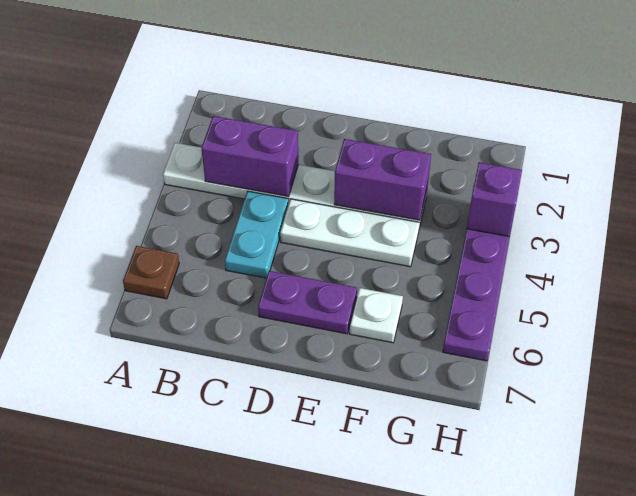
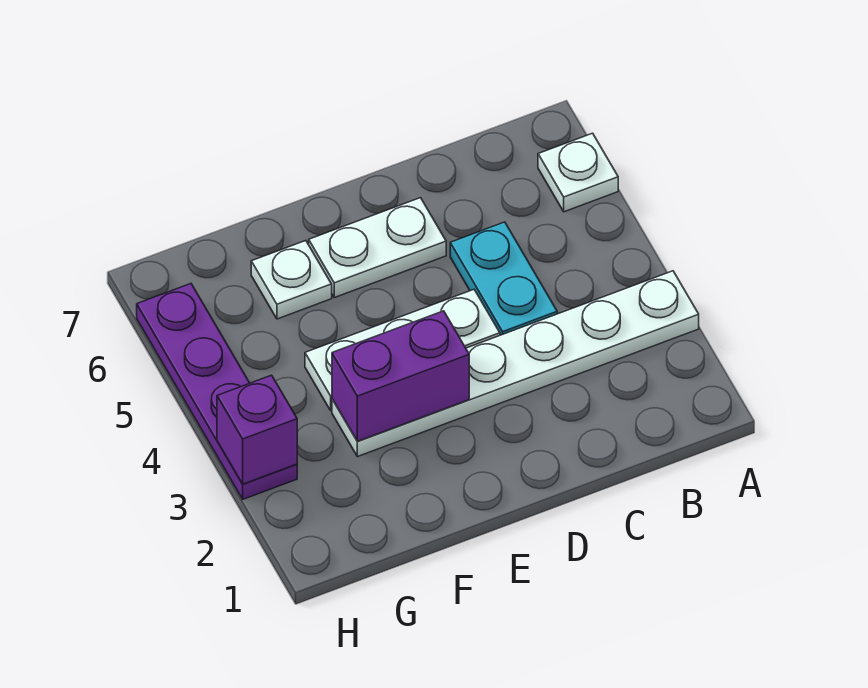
brown plate A6 level 1 -> white plate A6 level 1
purple brick B3:C3 level 2 -> none
purple plate D6:E6 level 1 -> white plate D6:E6 level 1

